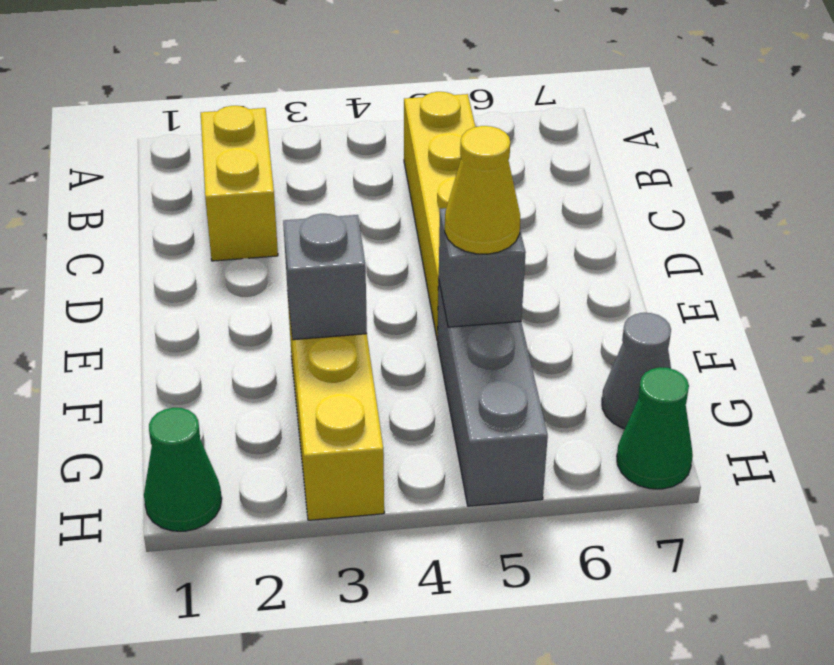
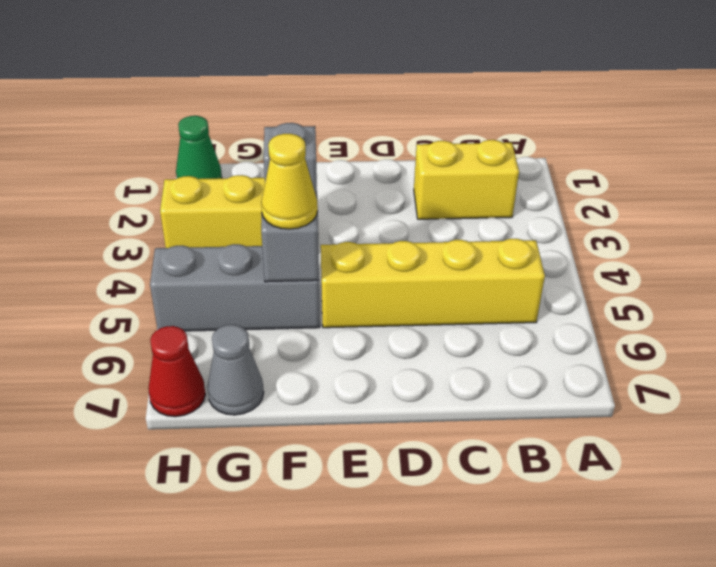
green cone H7 level 1 -> red cone H7 level 1

